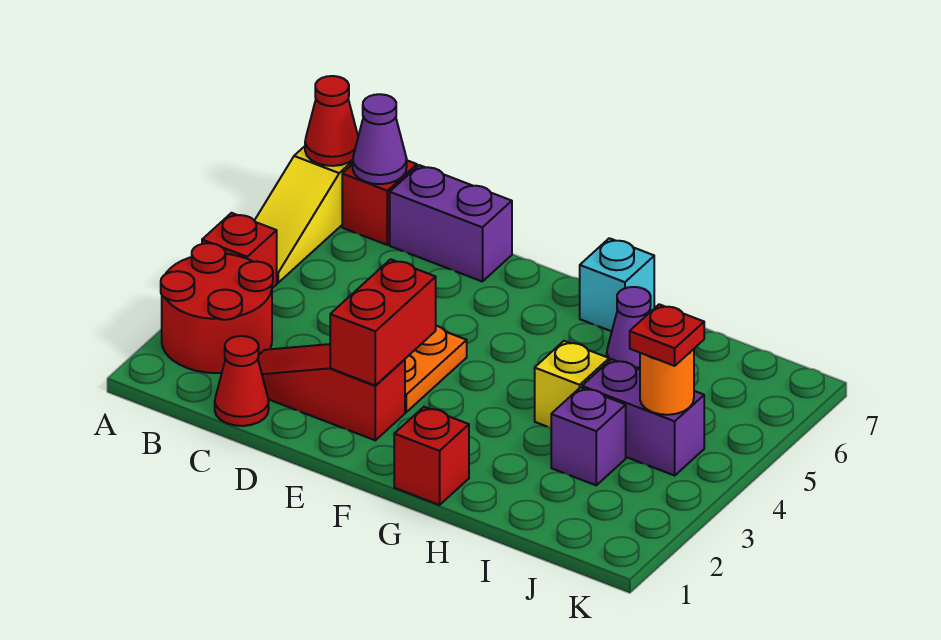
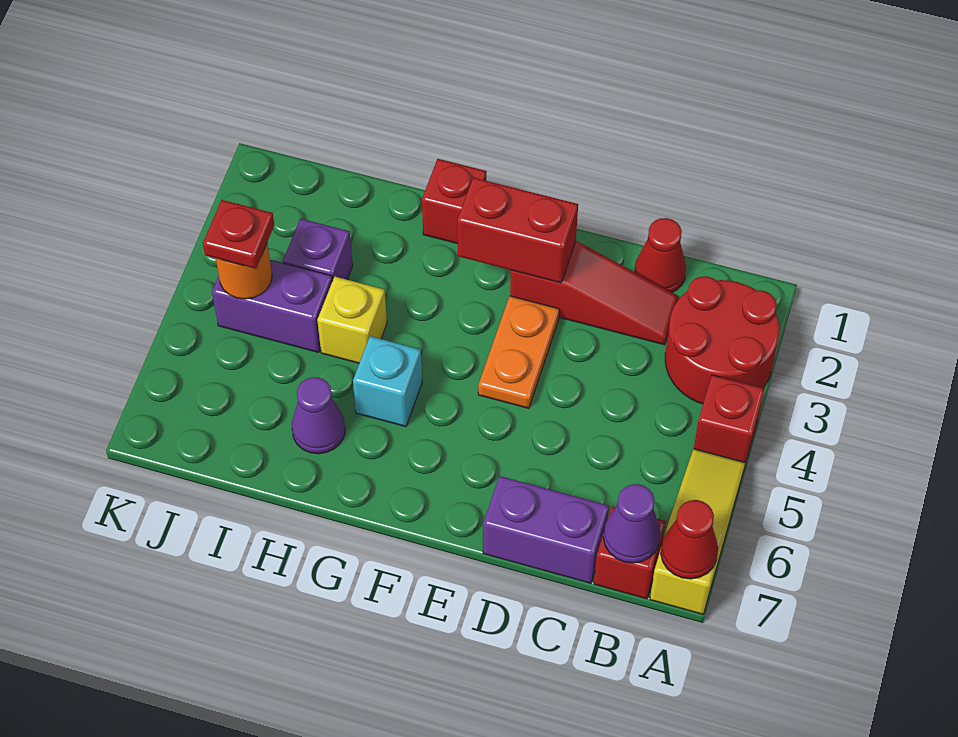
red brick E2:E3 level 2 -> red brick E2:F2 level 2
cyan brick G7 level 1 -> cyan brick G5 level 1

